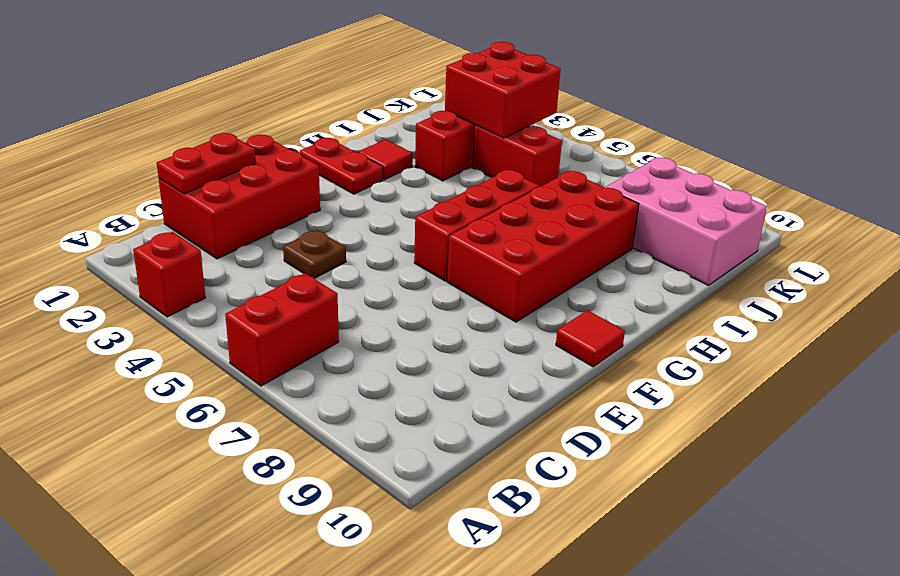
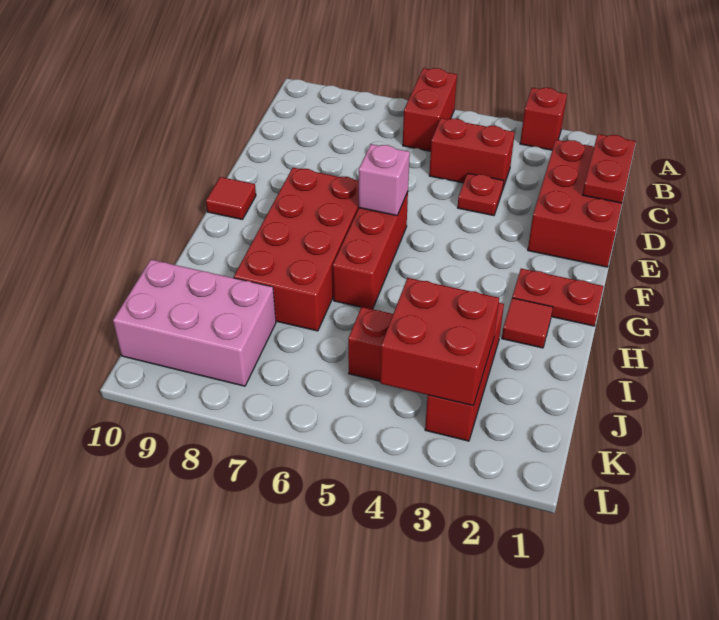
none -> red brick C4:C5 level 1
brown plate D4 level 1 -> red plate D4 level 1
none -> pink brick F6 level 2

